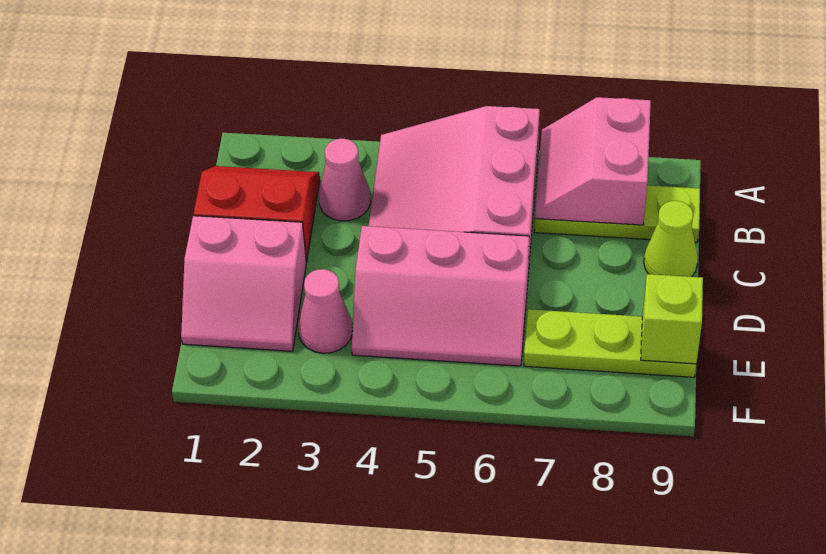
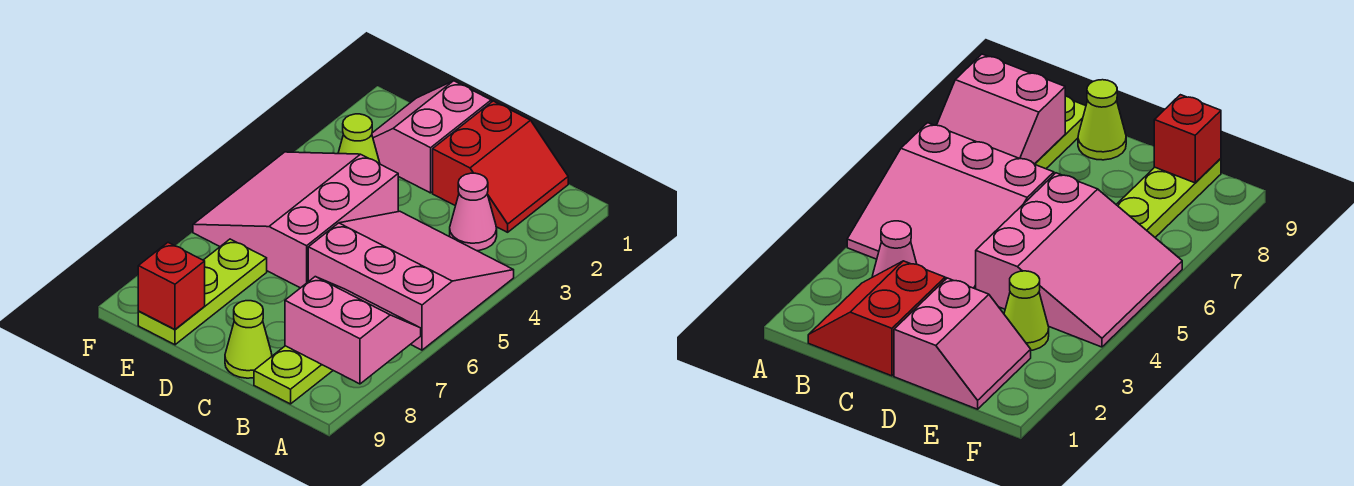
pink slope D4:E6 level 1 top D -> pink slope D4:F6 level 1 top D
pink cone E3 level 1 -> lime cone E3 level 1
lime brick E9 level 2 -> red brick E9 level 2

